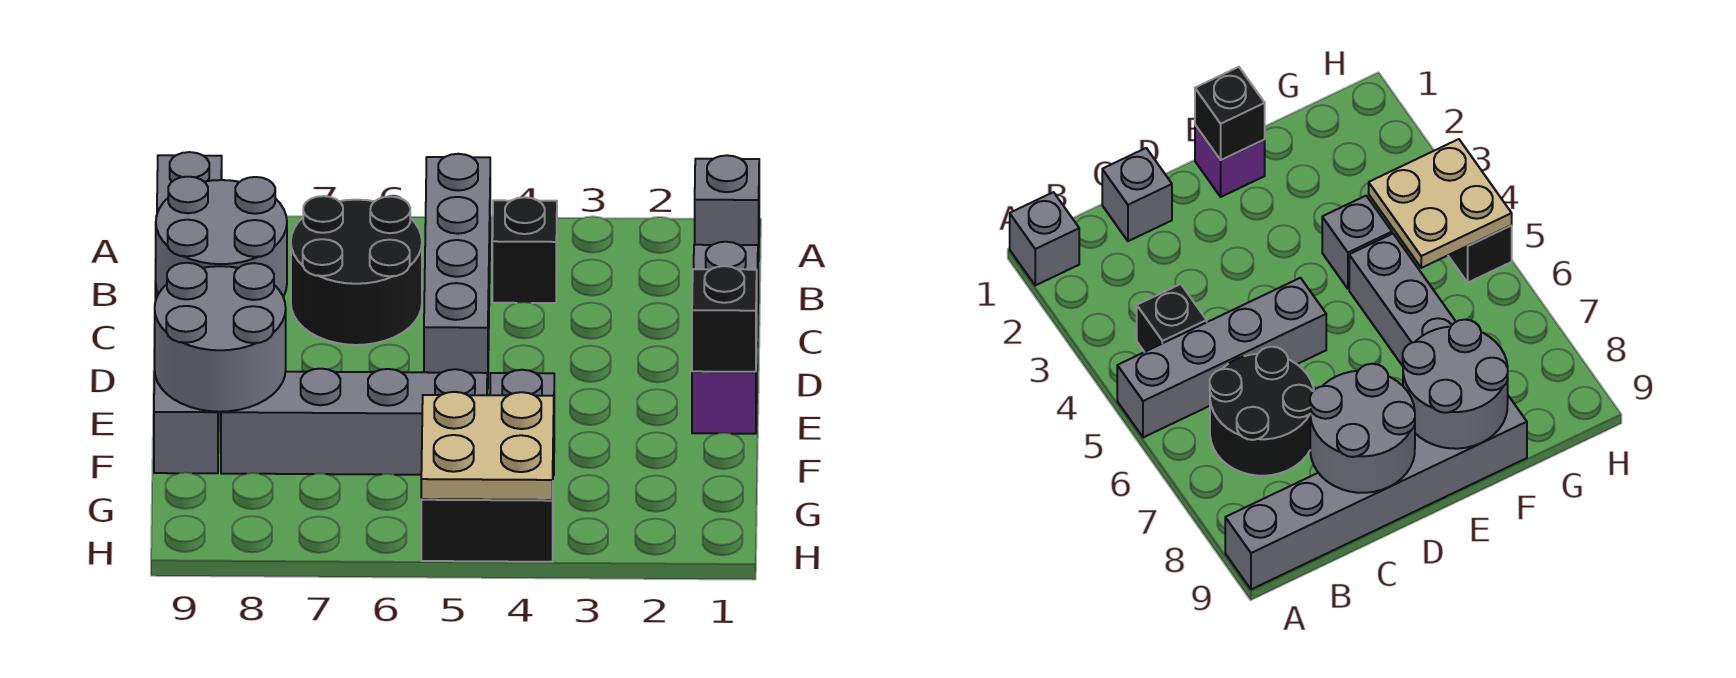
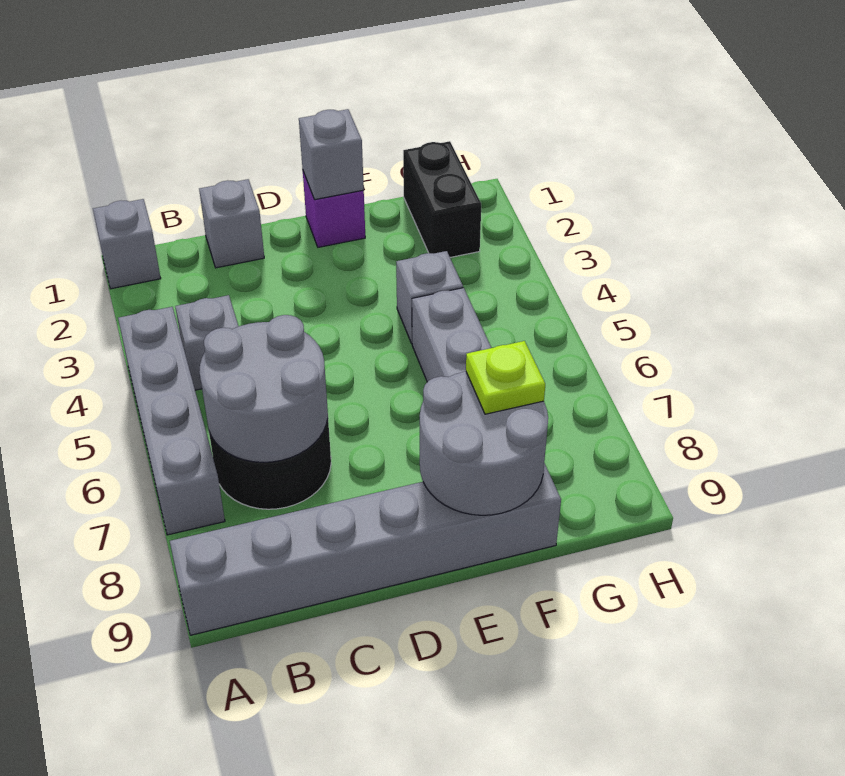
grey brick A5:D5 level 1 -> grey brick A4:A7 level 1
black brick B4 level 1 -> grey brick B4 level 1
grey round brick C8:D9 level 2 -> grey round brick B6:C7 level 2
black brick E1 level 2 -> grey brick E1 level 2
none -> lime plate F8 level 3
tan plate G4:H5 level 2 -> none
black brick H4:H5 level 1 -> black brick G1:G2 level 1

